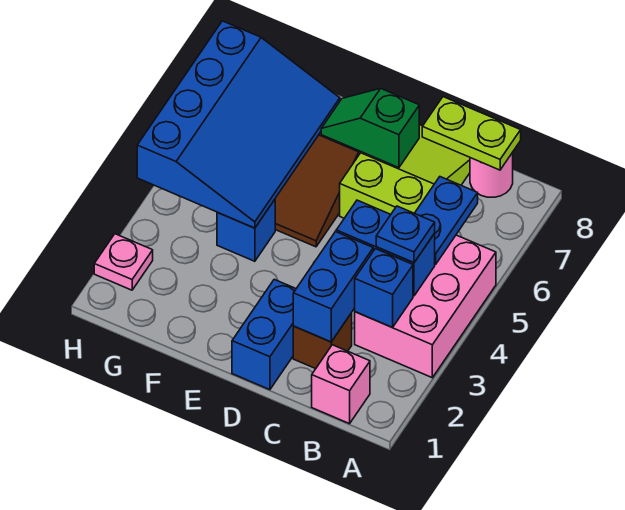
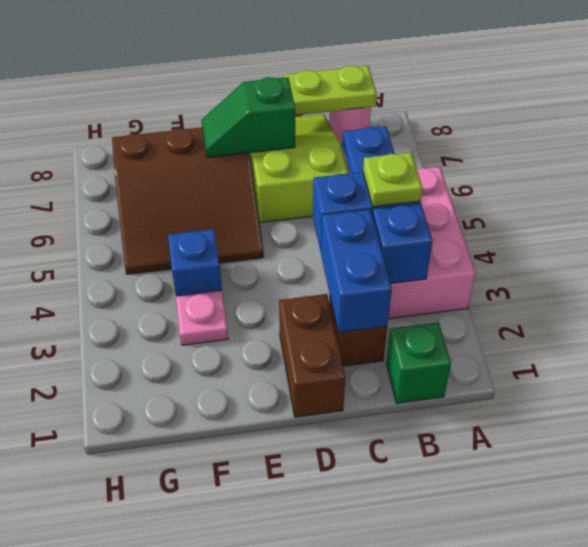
pink brick B1 level 1 -> green brick B1 level 1
blue plate B4 level 3 -> lime plate B4 level 3
blue brick D1:D2 level 1 -> brown brick D1:D2 level 1
blue slope F4:H7 level 2 top H -> none
pink plate H2 level 1 -> pink plate F3 level 1

